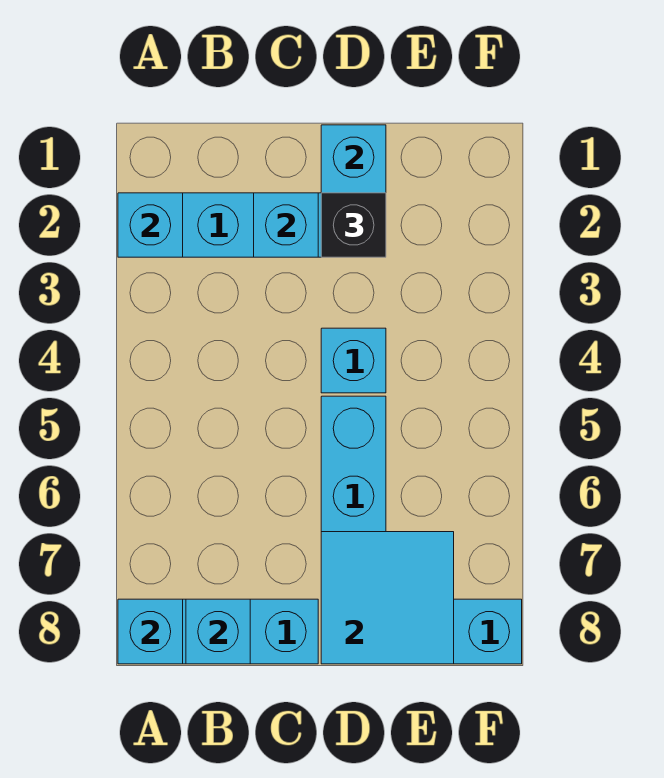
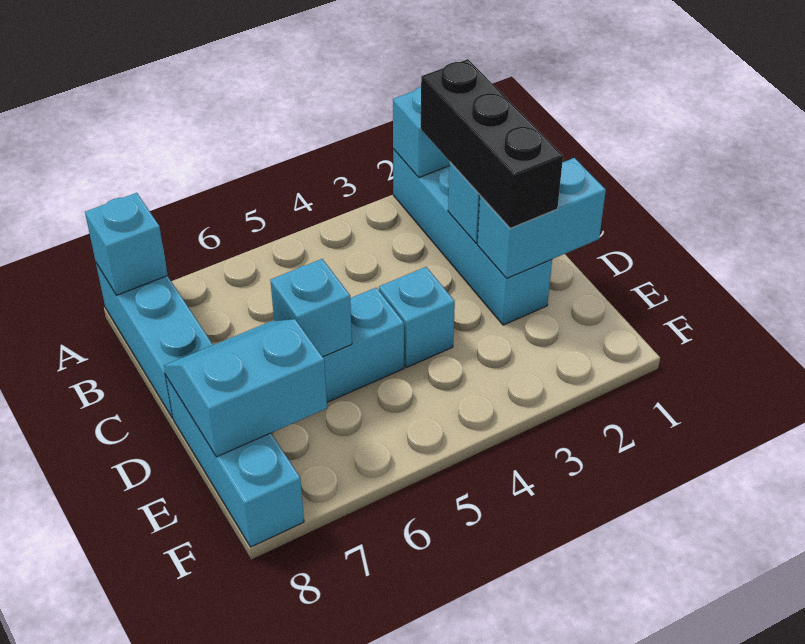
cyan brick B8 level 2 -> cyan brick D6 level 2
black brick D2 level 3 -> black brick B2:D2 level 3
cyan tile D7:E8 level 2 -> cyan slope D7:E8 level 2 top E

